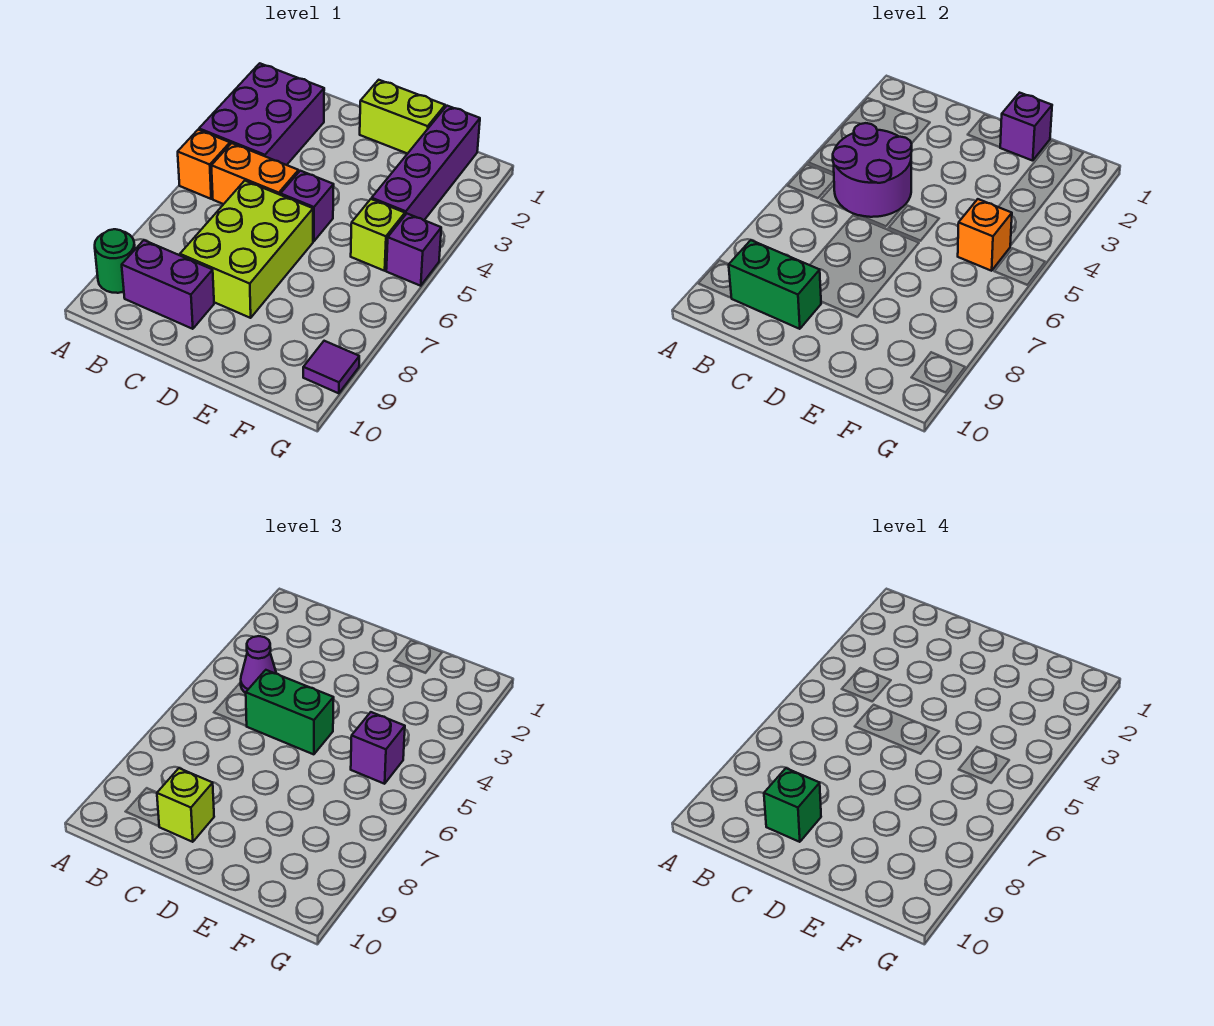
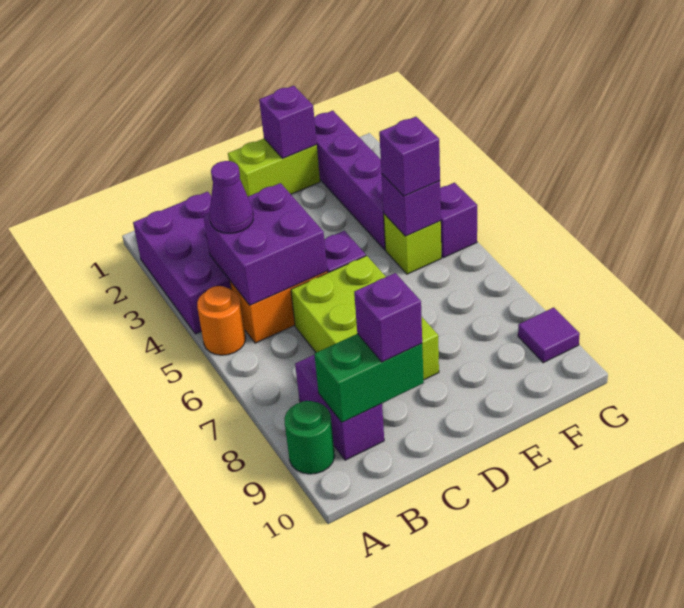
orange brick A5 level 1 -> orange round brick A5 level 1
purple round brick B4:C5 level 2 -> purple brick B4:C5 level 2
purple brick B9:C9 level 1 -> purple brick B8:B9 level 1
green brick C5:D5 level 3 -> none
lime brick C9 level 3 -> purple brick C9 level 3
green brick C9 level 4 -> none
orange brick F5 level 2 -> purple brick F5 level 2

